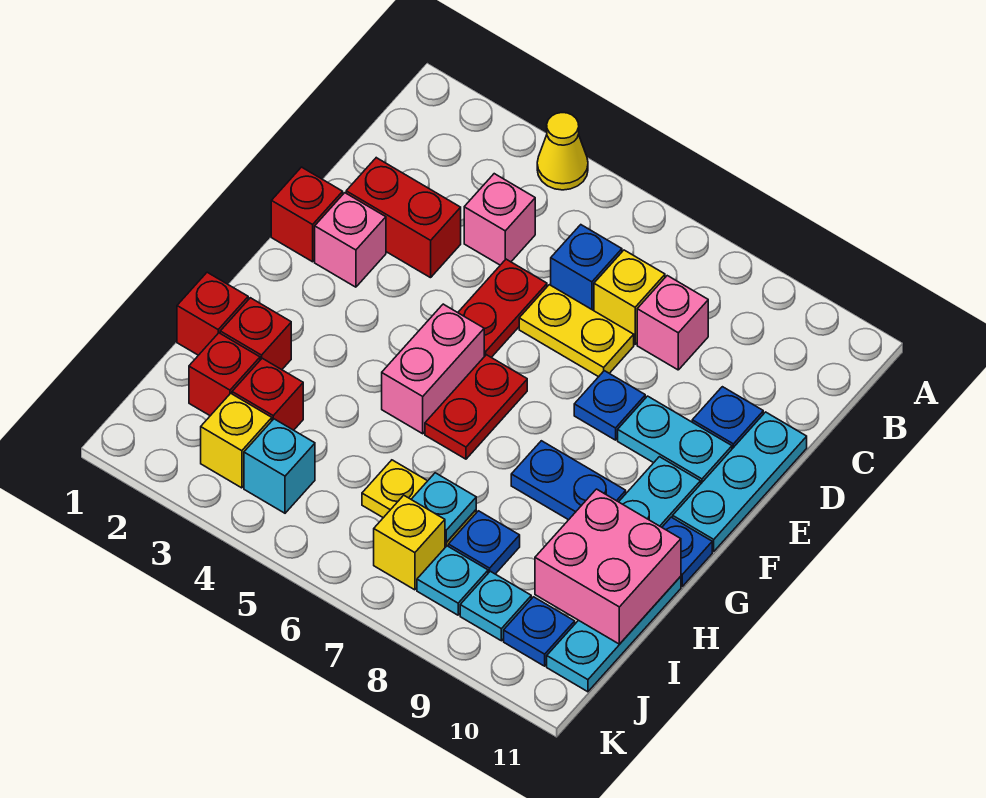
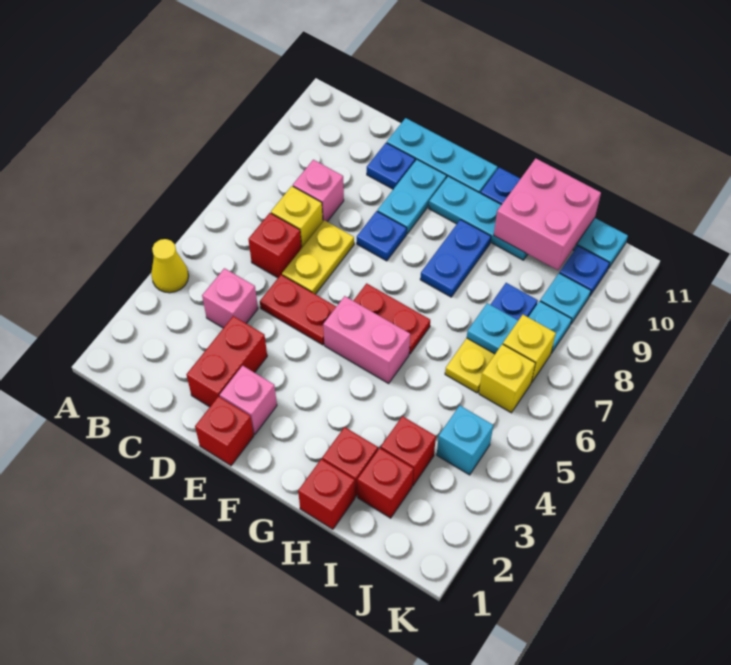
blue brick C6 level 1 -> red brick C6 level 1
yellow brick J3 level 1 -> yellow brick J6 level 1

